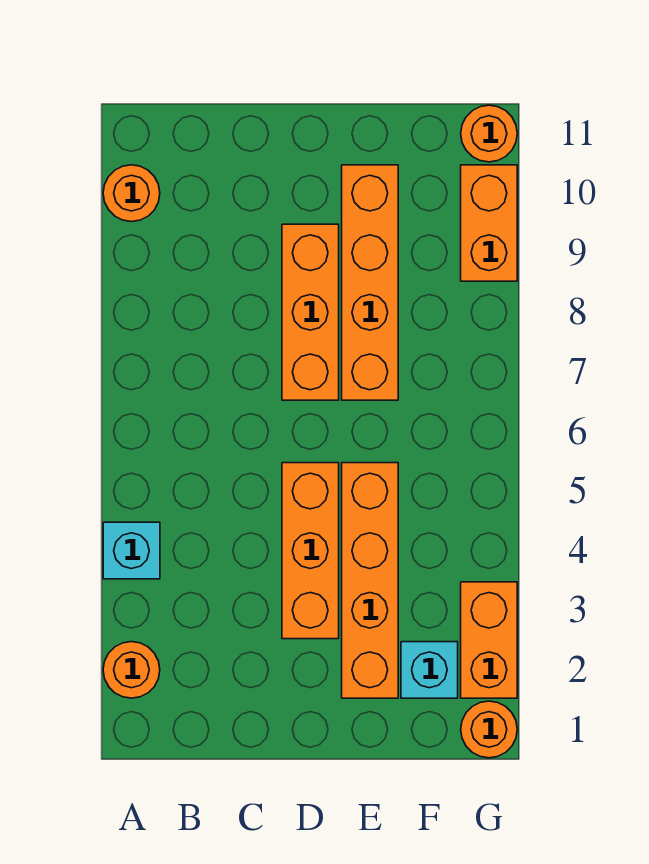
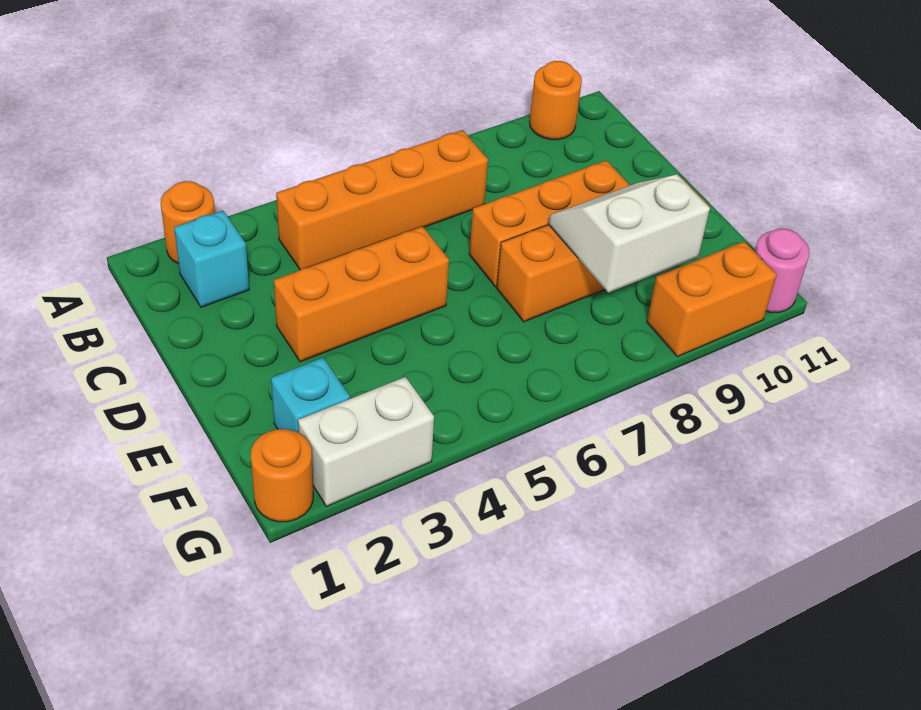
cyan brick A4 level 1 -> cyan brick B2 level 1
orange brick E2:E5 level 1 -> orange brick B4:B7 level 1
none -> white slope E8:F9 level 2 top F
orange brick G2:G3 level 1 -> white brick G2:G3 level 1
orange round brick G11 level 1 -> pink round brick G11 level 1

